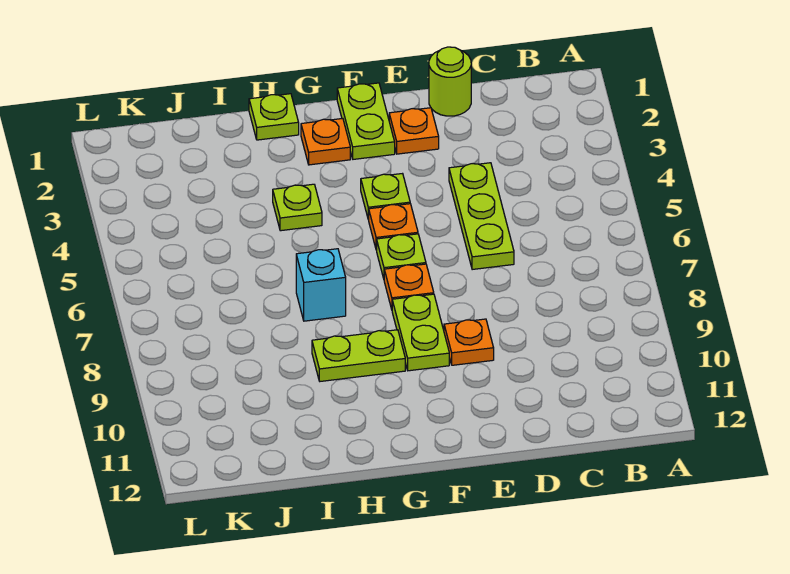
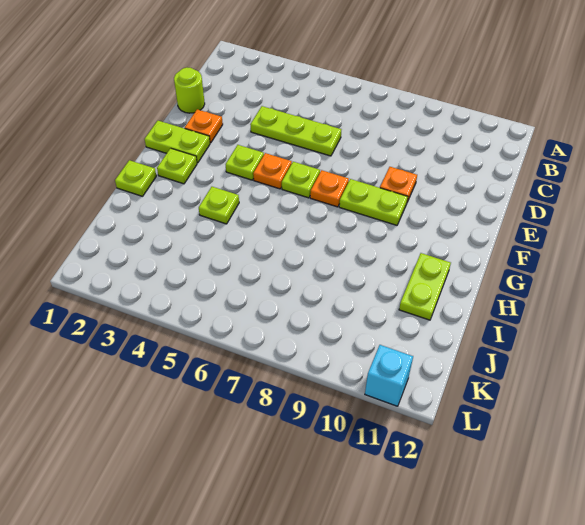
orange plate G2 level 1 -> lime plate G2 level 1
lime plate G9:H9 level 1 -> lime plate H11:I11 level 1
cyan brick H7 level 1 -> cyan brick L11 level 1

